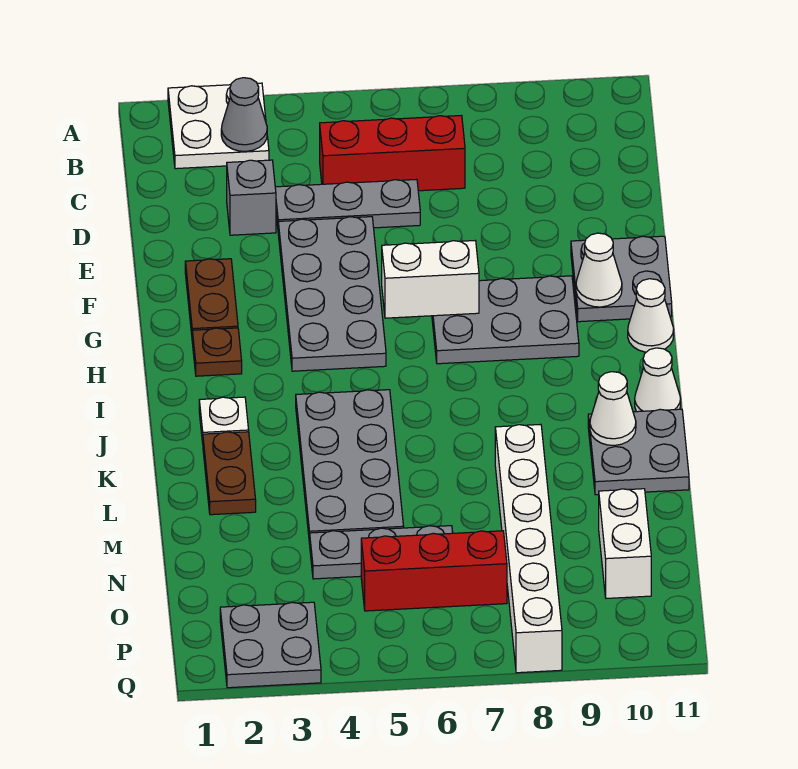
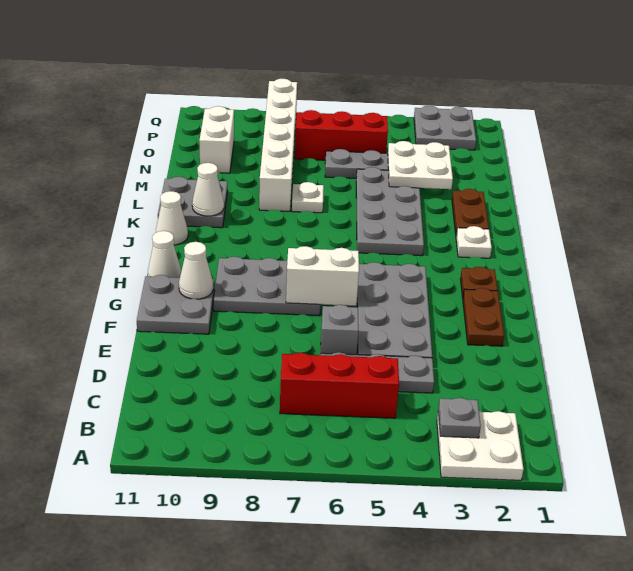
grey cone B3 level 2 -> grey plate B3 level 2
grey brick D3 level 1 -> grey brick E6 level 1
none -> white plate L7 level 1
none -> white plate M3:N4 level 2

